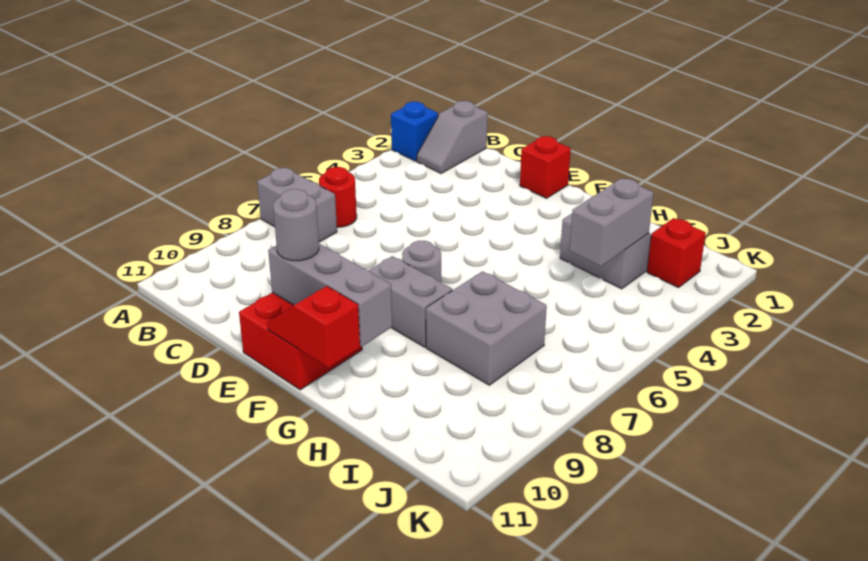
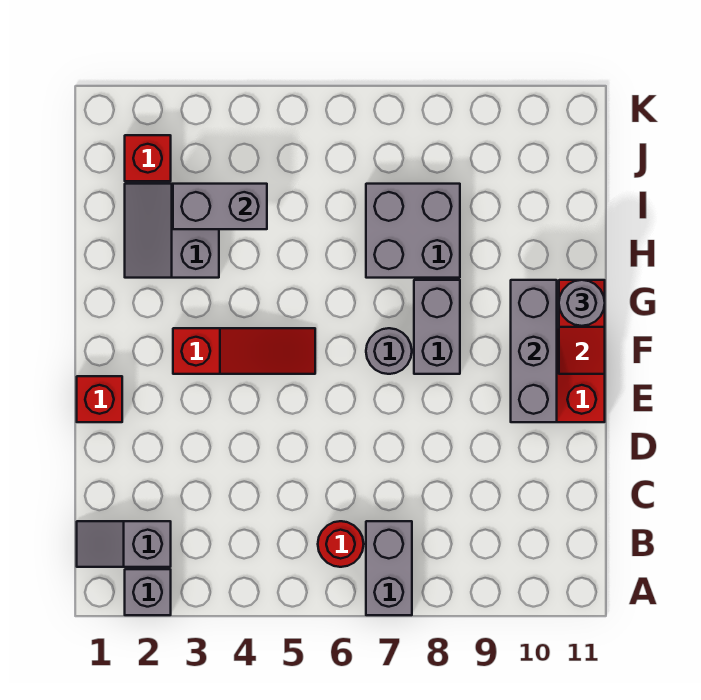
blue brick A2 level 1 -> grey brick A2 level 1
grey slope B1:B2 level 1 top 1 -> grey slope B1:B2 level 1 top 2
grey round brick E10 level 3 -> grey round brick G11 level 3
none -> red slope F3:F5 level 1 top 3

